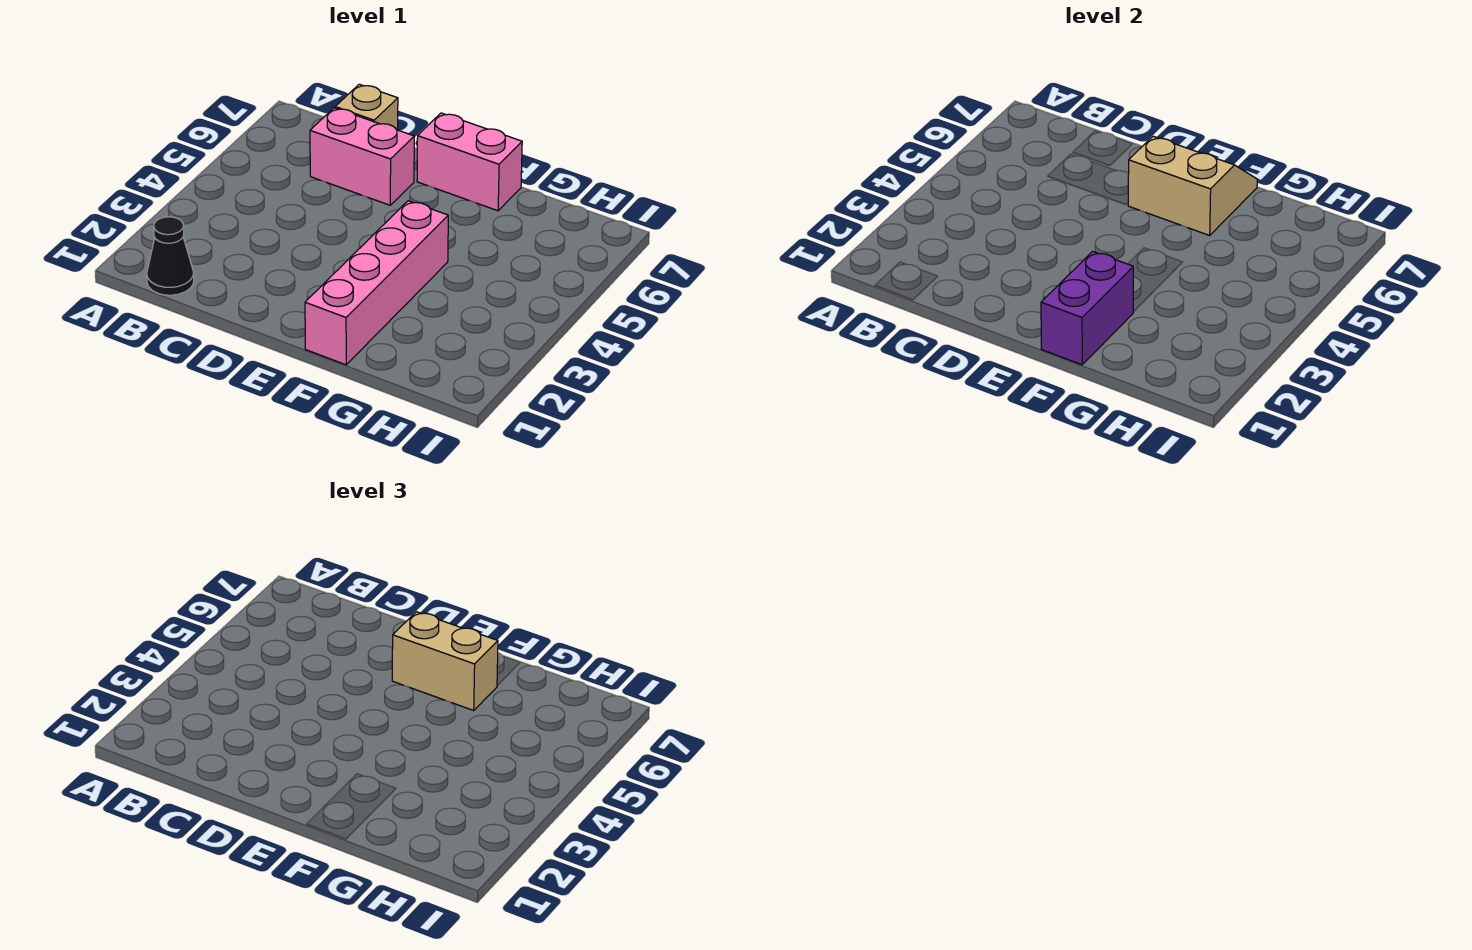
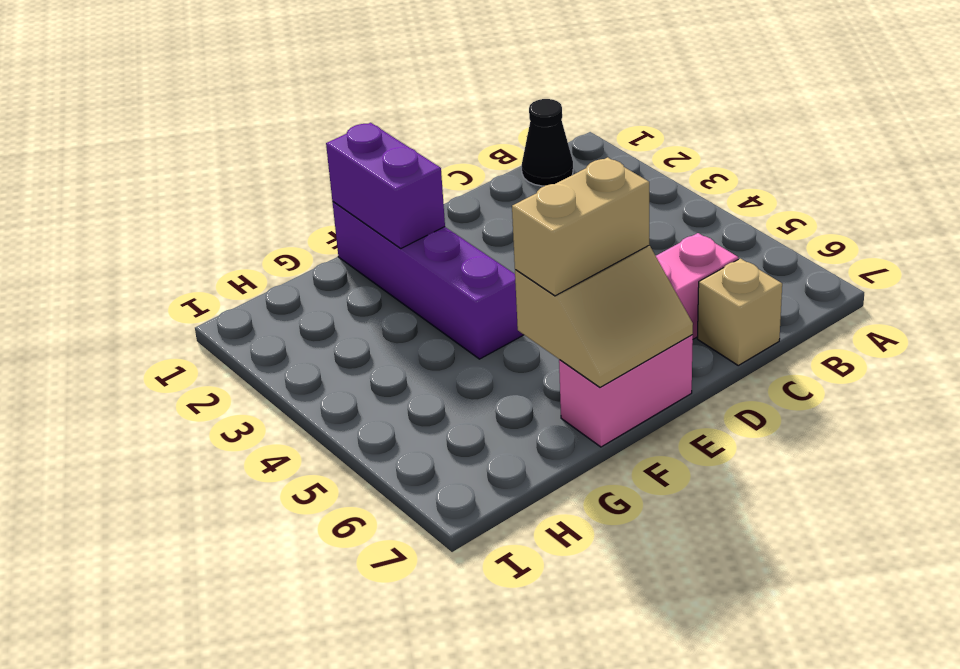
pink brick F1:F4 level 1 -> purple brick F1:F4 level 1

